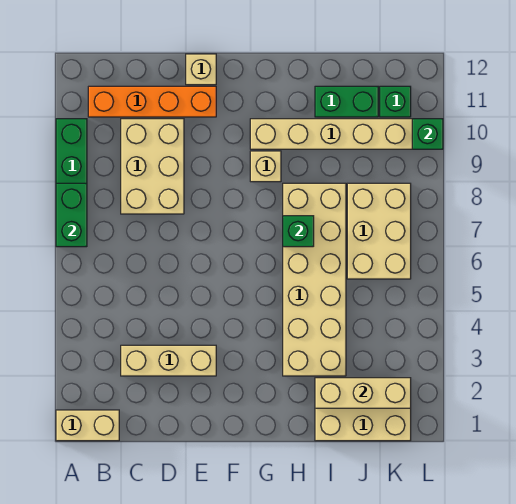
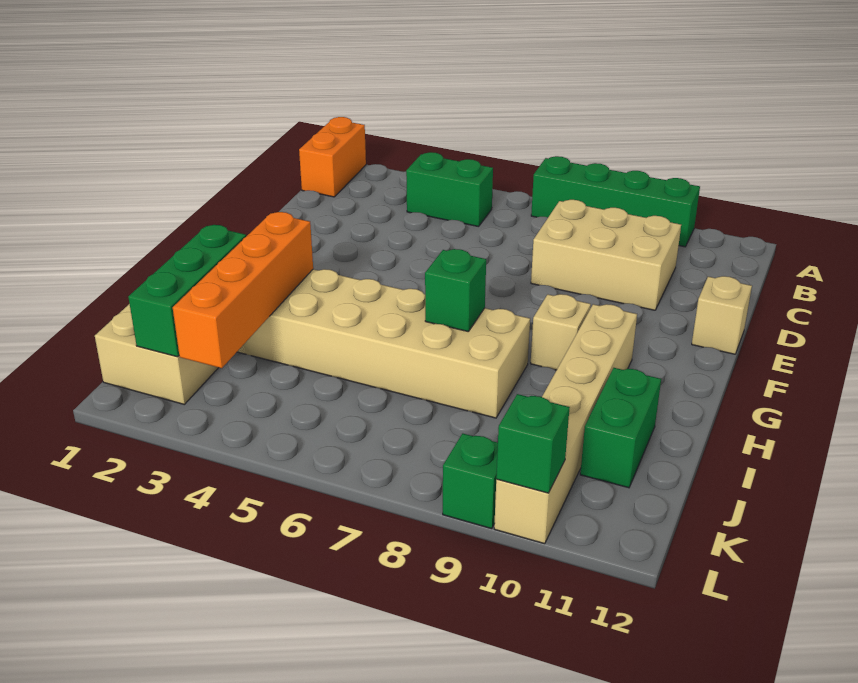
tan brick A1:B1 level 1 -> orange brick A1:B1 level 1
green brick A7:A8 level 2 -> green brick B4:B5 level 1
orange brick B11:E11 level 1 -> orange brick H3:K3 level 2
tan brick C3:E3 level 1 -> none
tan brick I2:K2 level 2 -> green brick I2:K2 level 2
tan brick J6:K8 level 1 -> none
green brick K11 level 1 -> green brick L9 level 1

